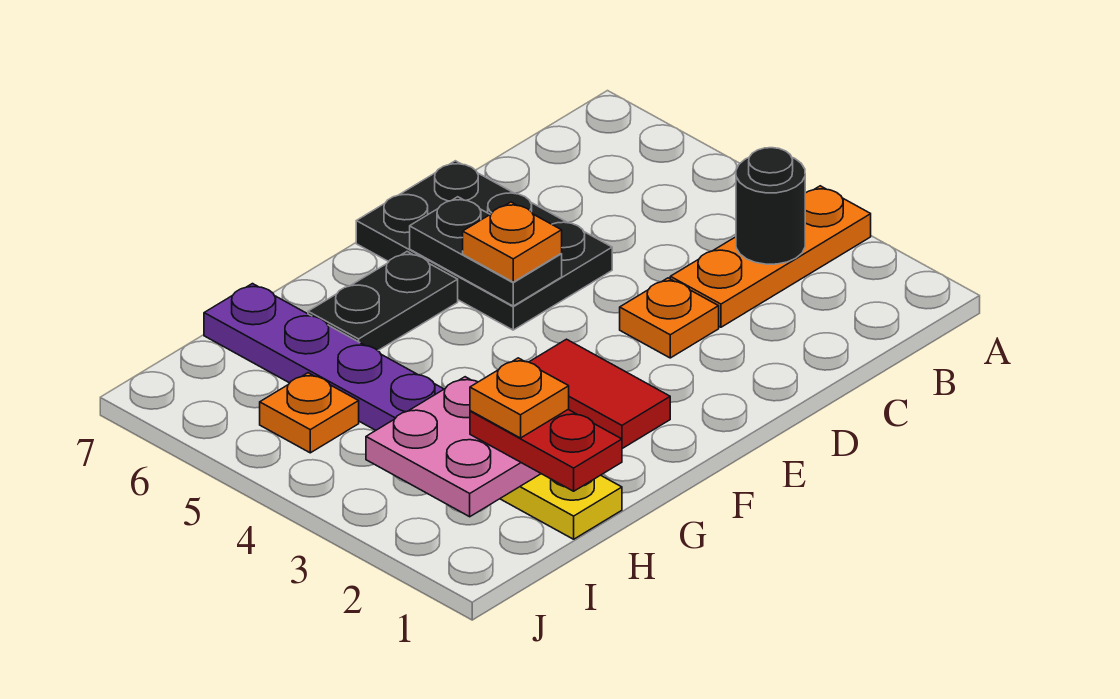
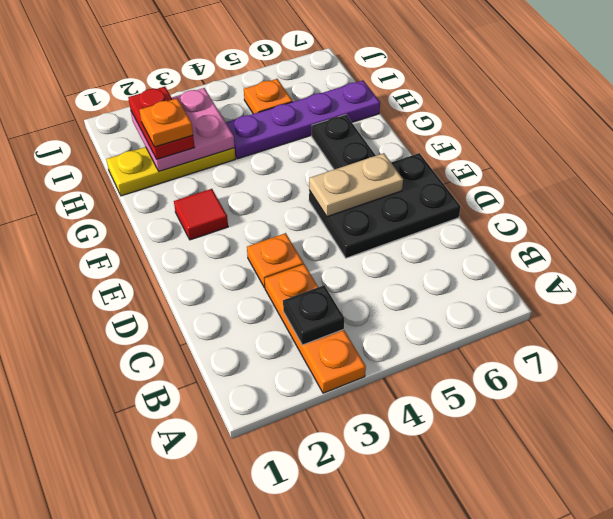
black round brick B3 level 2 -> black plate B3 level 2
black plate E5:E6 level 2 -> tan plate E5:E6 level 2
orange plate E5 level 3 -> none
red tile F2:F3 level 1 -> red tile F2 level 1
red plate H1:H2 level 3 -> red plate H2:I2 level 3

